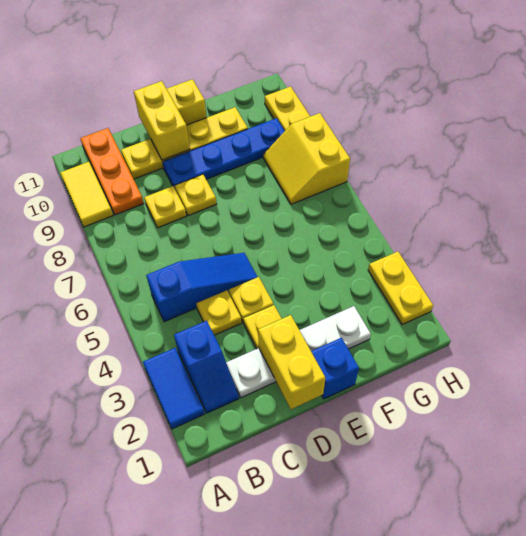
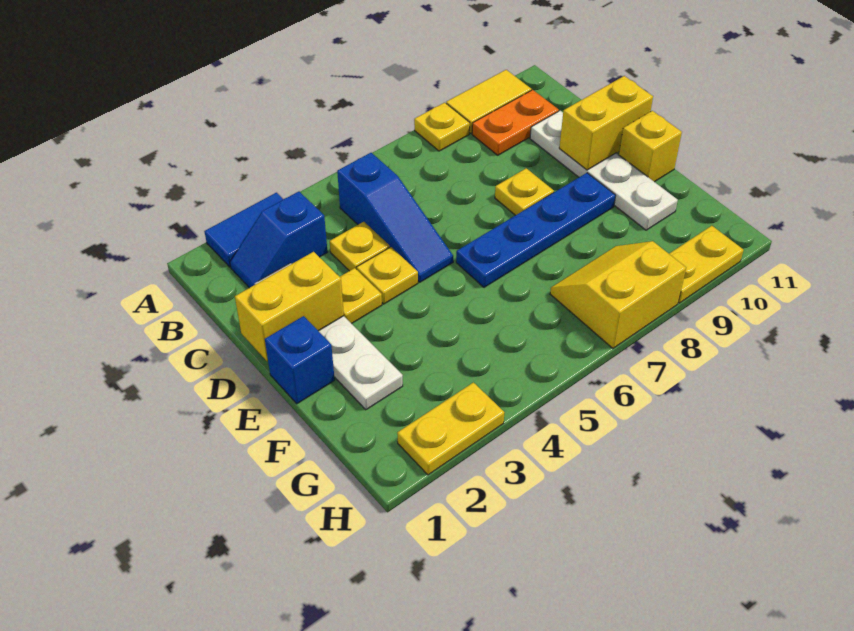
orange plate B9:B11 level 1 -> orange plate B9:B10 level 1
yellow plate C8 level 1 -> yellow plate A8 level 1
yellow plate C10:F10 level 1 -> white plate C10:F10 level 1
blue plate D9:G9 level 1 -> blue plate E6:E9 level 1

